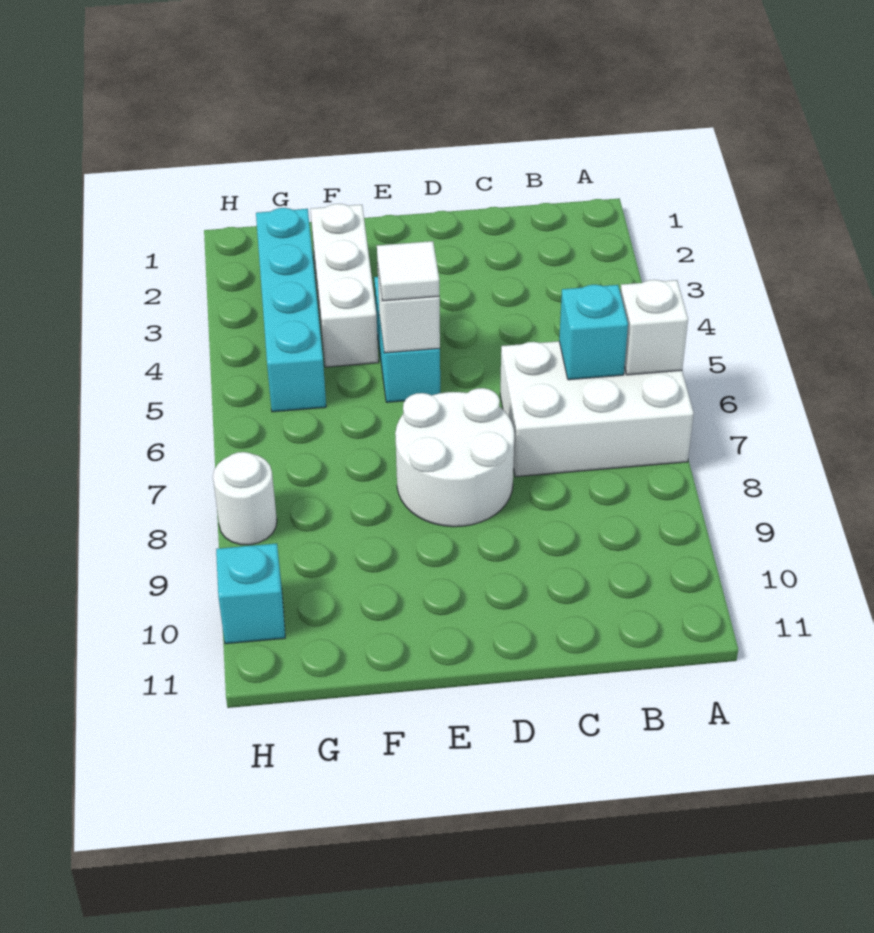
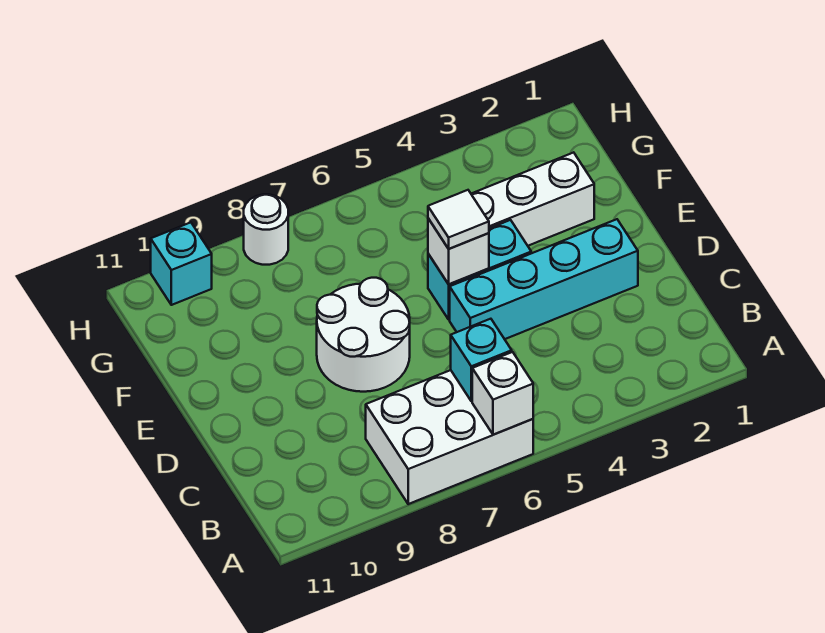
white brick A6:C7 level 1 -> white brick A6:B8 level 1
cyan brick G2:G5 level 1 -> cyan brick D2:D5 level 1

